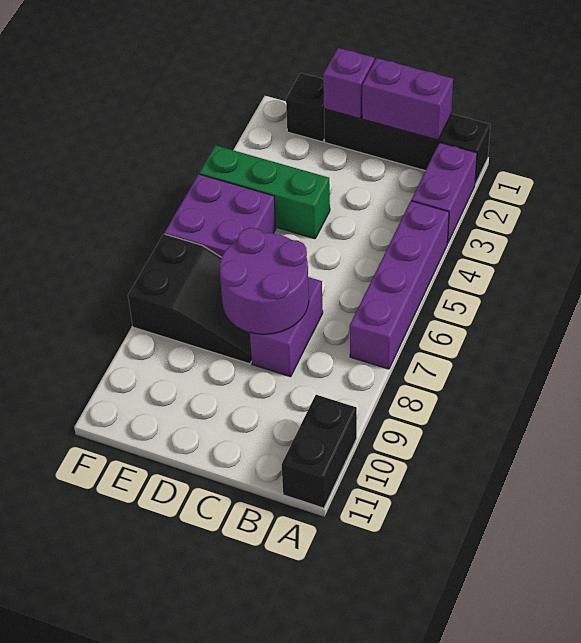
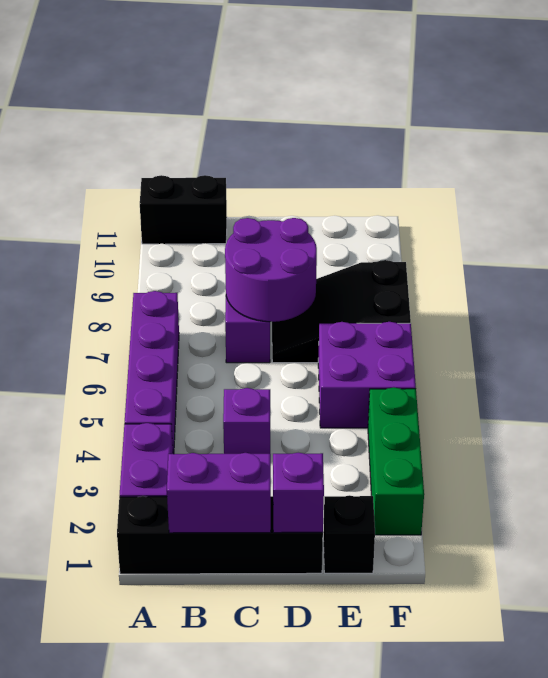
black brick A10:A11 level 1 -> black brick A11:B11 level 1
none -> purple brick C4 level 1
green brick D4:F4 level 1 -> green brick F2:F4 level 1

